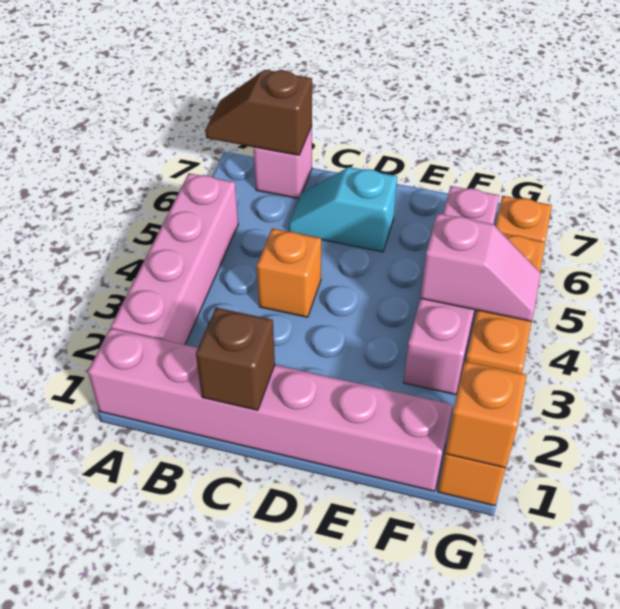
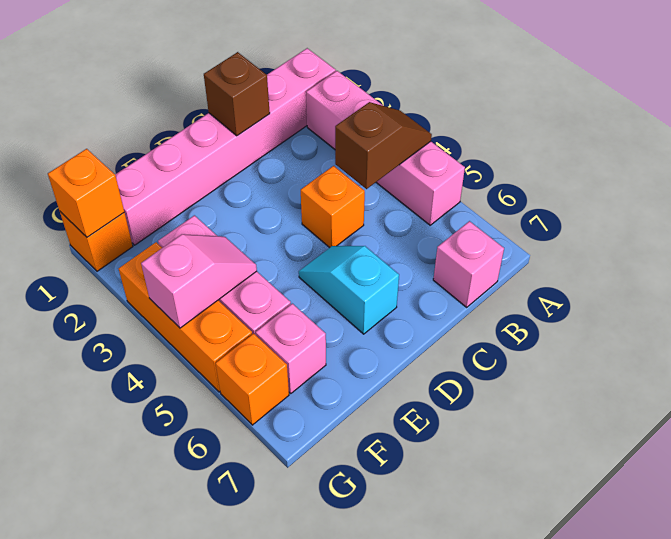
brown slope A7:B7 level 2 top B -> brown slope A4:B4 level 2 top B
cyan slope C6:D6 level 1 top D -> cyan slope D5:D6 level 1 top 6
pink slope F4:G4 level 2 top F -> pink slope F4:G4 level 2 top G

